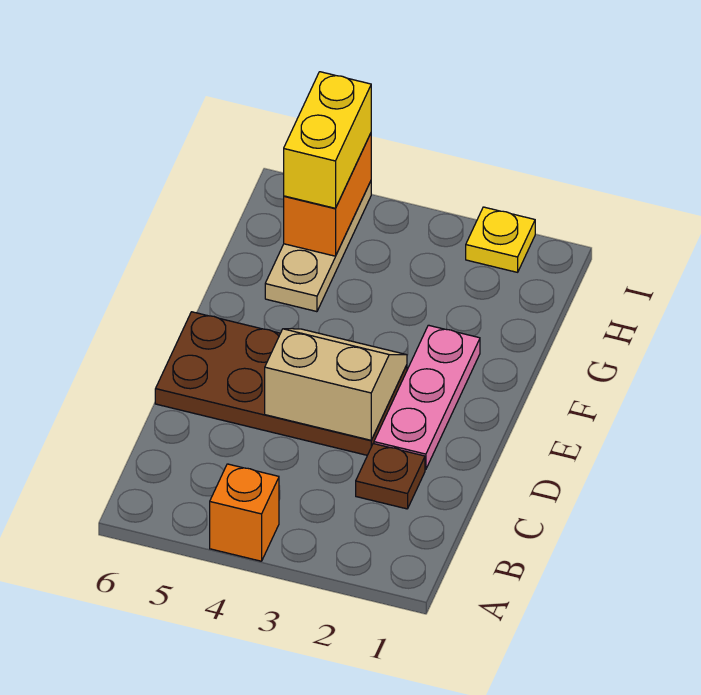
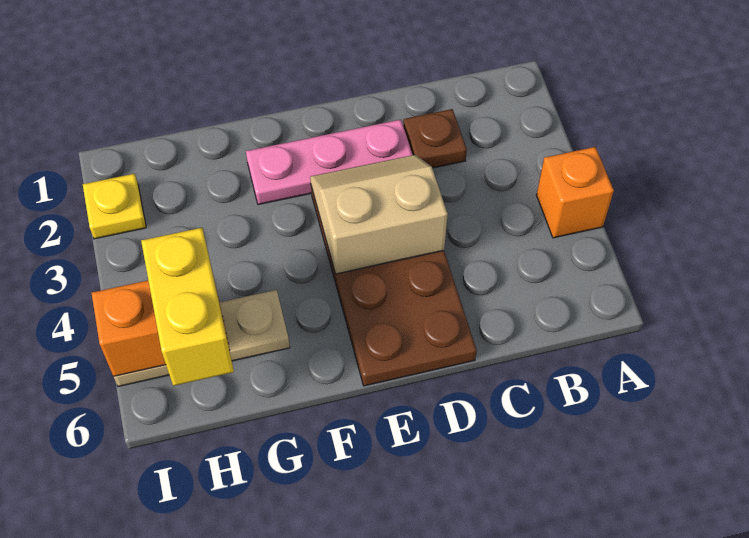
tan slope D3:E4 level 2 top D -> tan slope D3:E4 level 2 top 4
yellow brick H5:I5 level 3 -> yellow brick H5:H6 level 3

